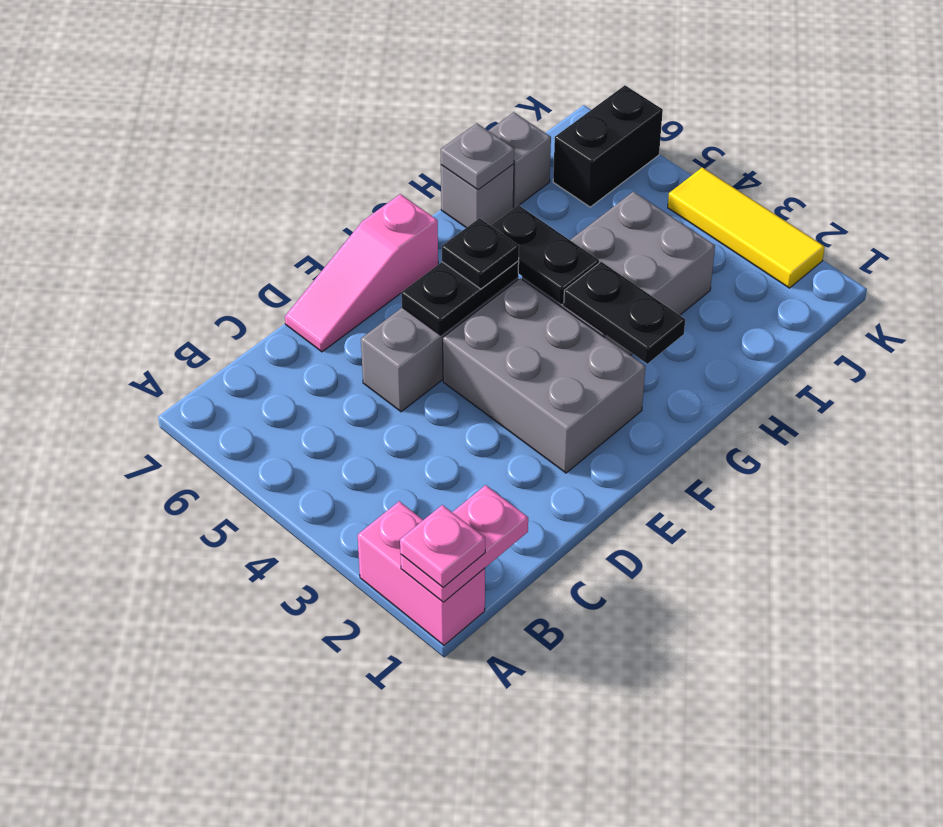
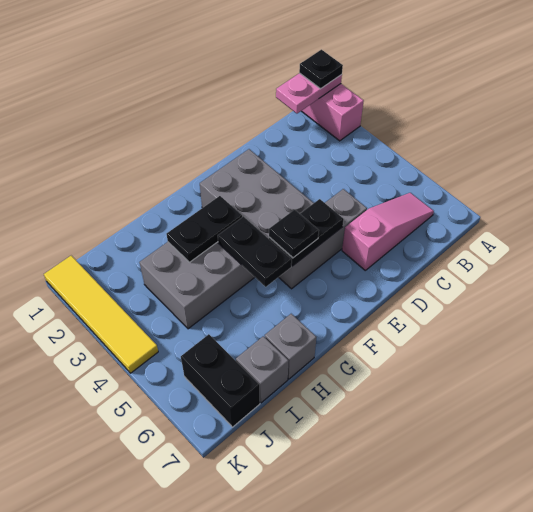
pink plate A1 level 3 -> black plate A1 level 3
pink slope D7:F7 level 1 top F -> pink slope B6:D6 level 1 top D
black plate G2:G3 level 2 -> black plate G3:H3 level 2
grey plate H7 level 2 -> none
black brick J6:K6 level 1 -> black brick J6:J7 level 1
yellow tile K2:K4 level 1 -> yellow tile K1:K4 level 1

